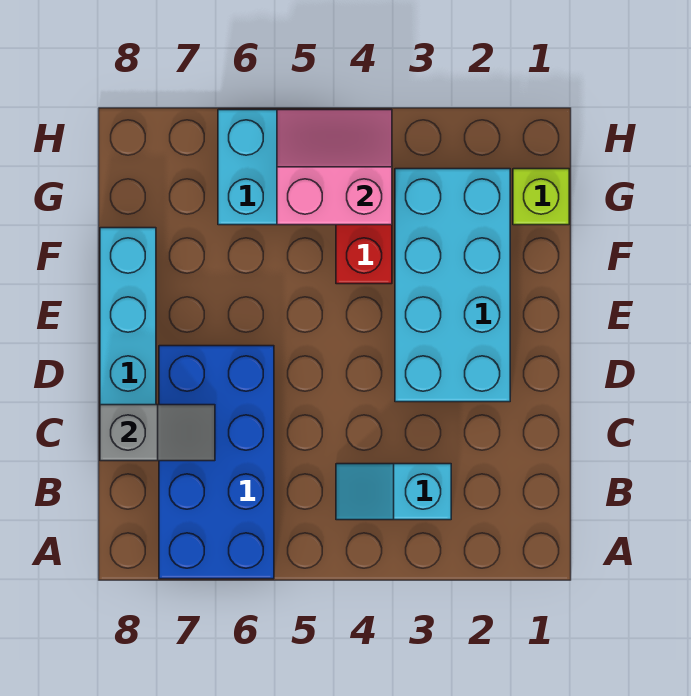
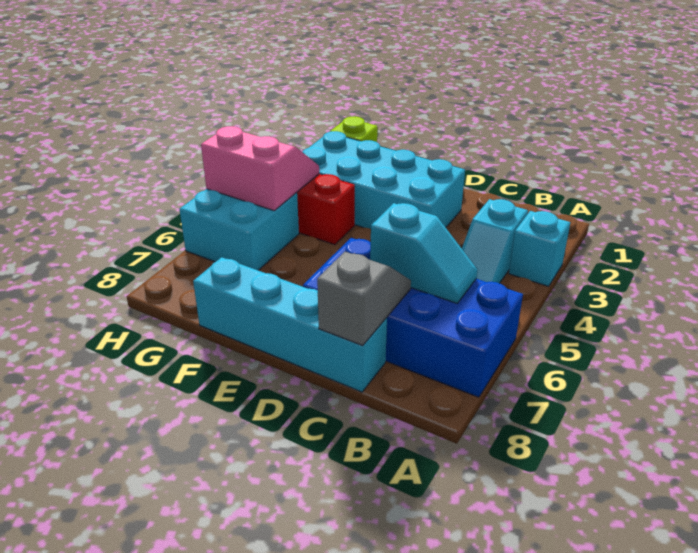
none -> cyan brick A3 level 1
none -> cyan slope B6:C6 level 2 top C
pink slope G4:H5 level 2 top G -> pink slope G4:H5 level 2 top 5

